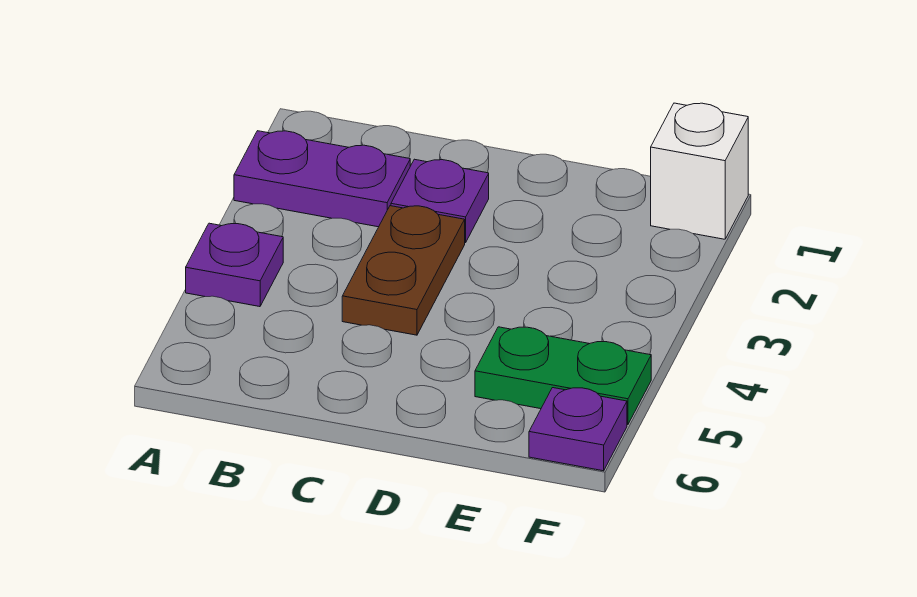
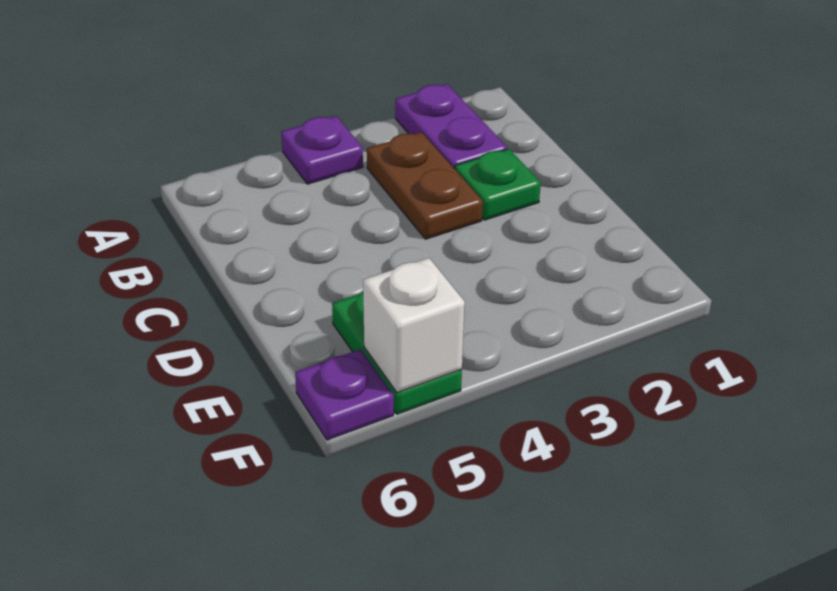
purple plate C2 level 1 -> green plate C2 level 1
brown plate C3:C4 level 1 -> brown plate B3:C3 level 1
white brick F1 level 1 -> white brick F5 level 2

